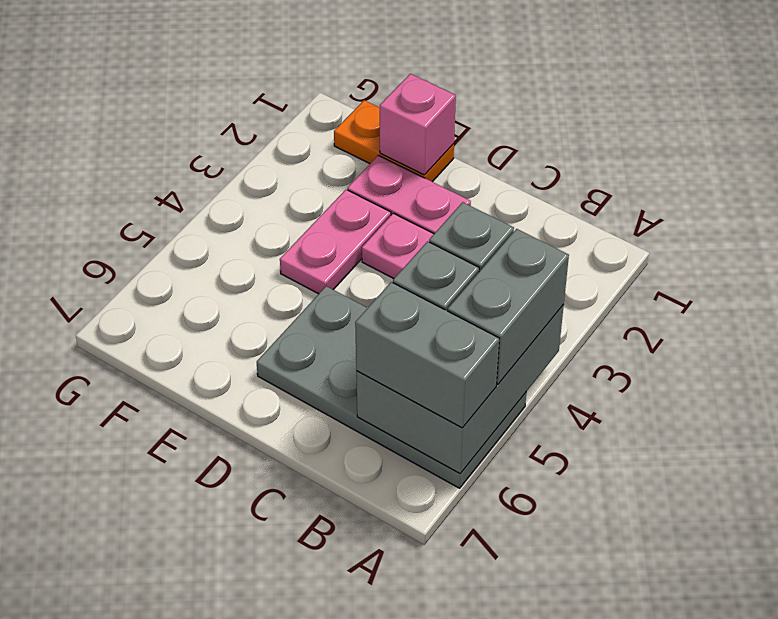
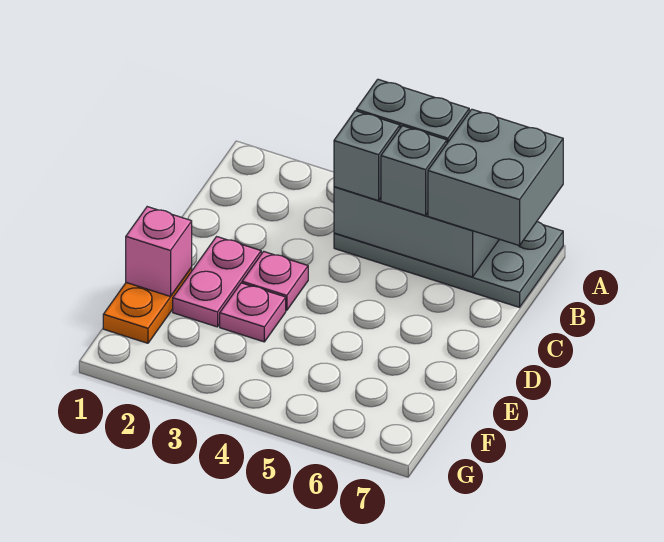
grey plate A5:D6 level 1 -> grey plate A4:B7 level 1
grey brick A6:B6 level 3 -> grey brick A6:B7 level 3
pink plate E3:E4 level 1 -> pink plate E3 level 1

